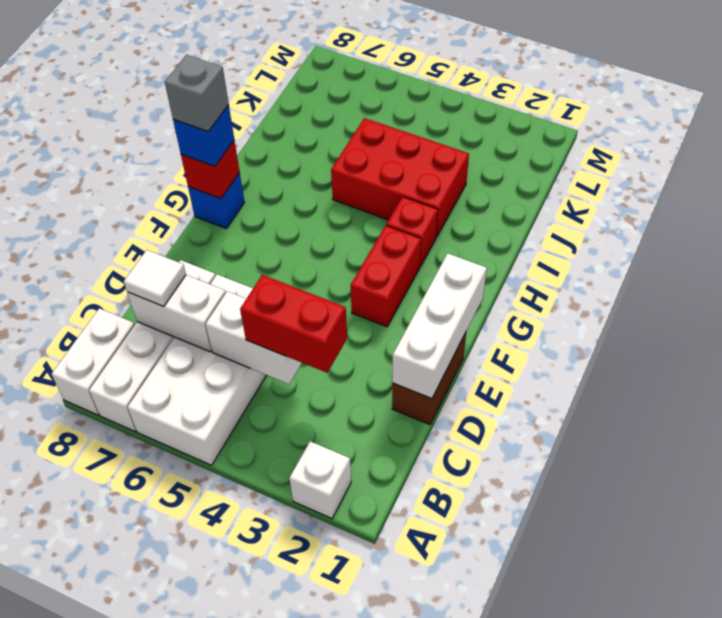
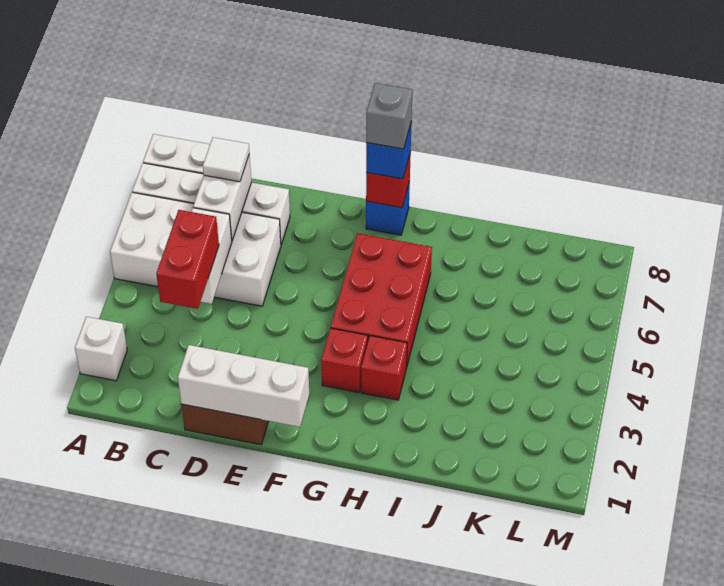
red brick F3:G3 level 1 -> red brick G3 level 1
red brick I3:J5 level 1 -> red brick G4:H6 level 1

